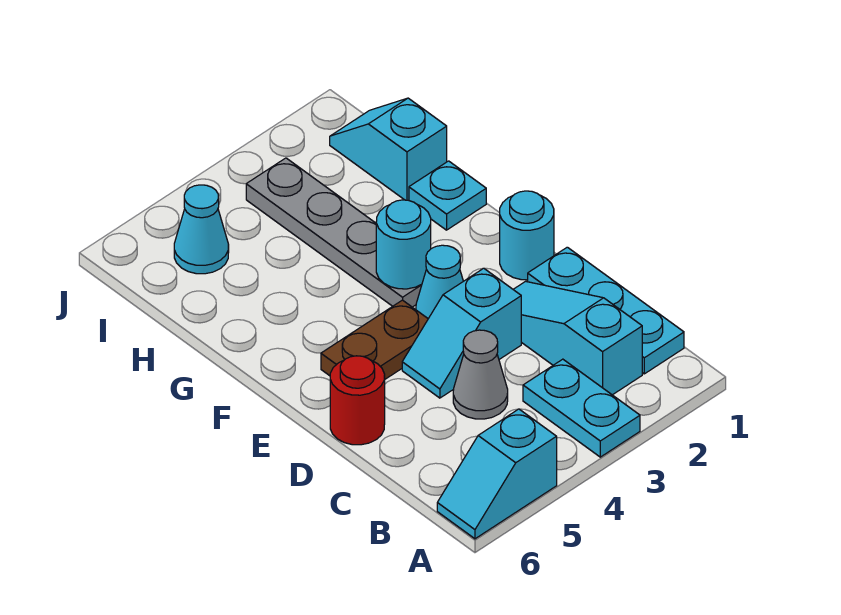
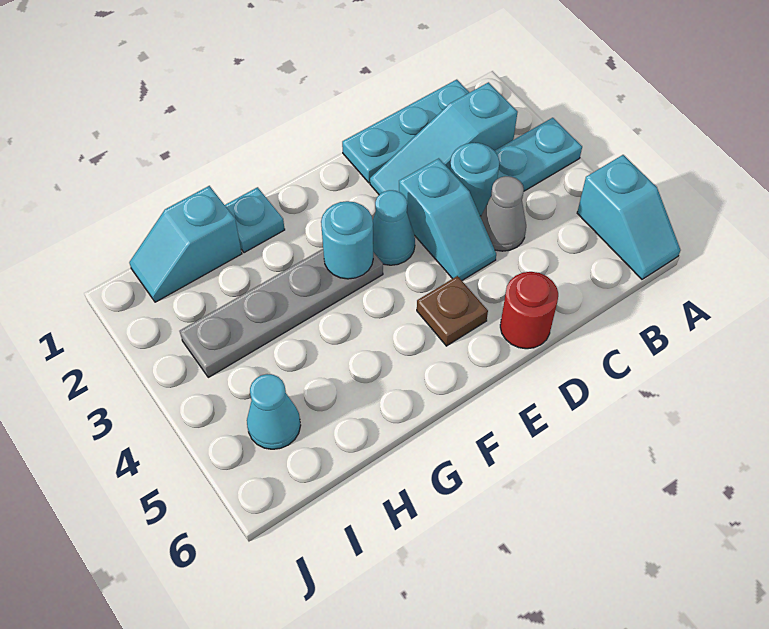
cyan round brick E1 level 1 -> cyan round brick C3 level 1
brown plate E4:E5 level 1 -> brown plate E5 level 1

